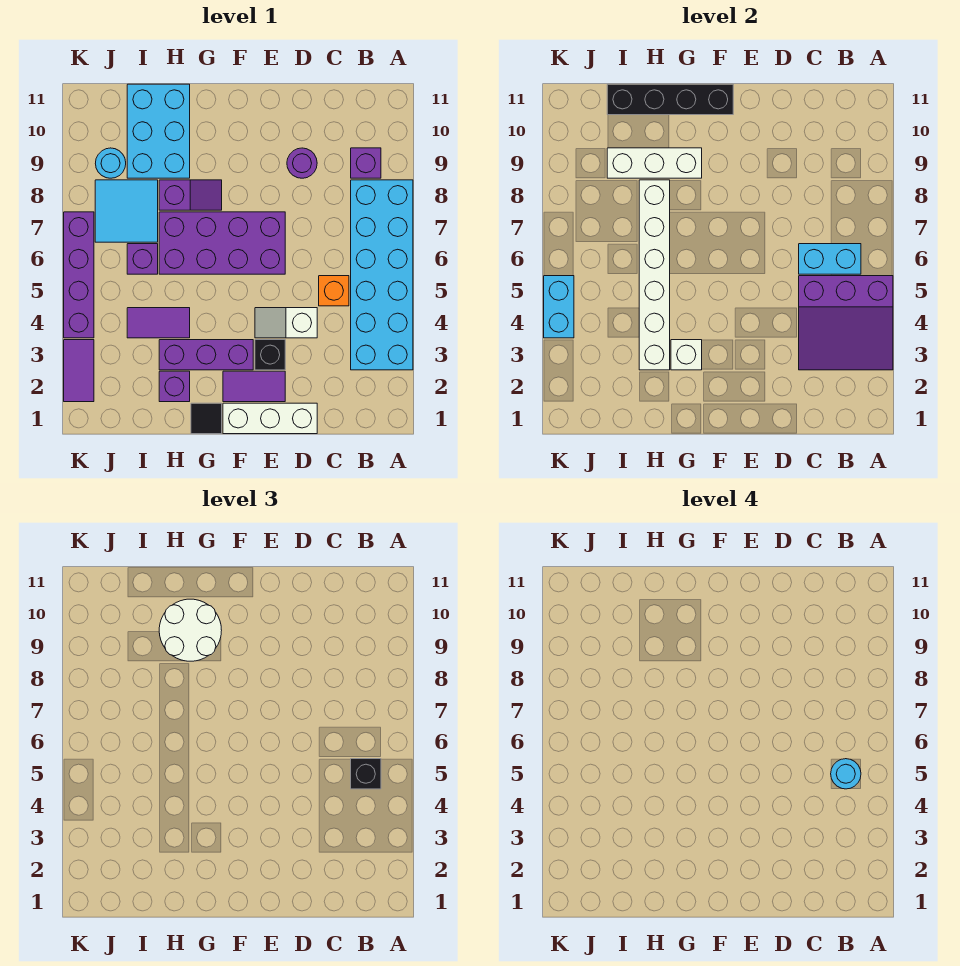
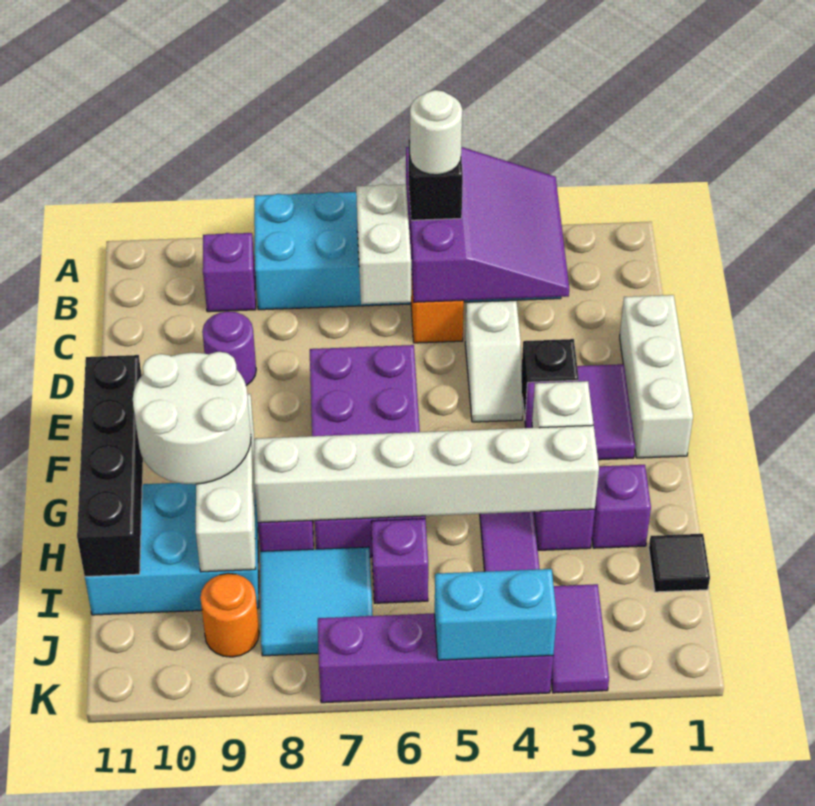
cyan round brick B5 level 4 -> white round brick B5 level 4
cyan brick B6:C6 level 2 -> white brick B6:C6 level 2
black tile G1 level 1 -> black tile I1 level 1
cyan round brick J9 level 1 -> orange round brick J9 level 1
purple tile K2:K3 level 1 -> purple tile J3:K3 level 1

